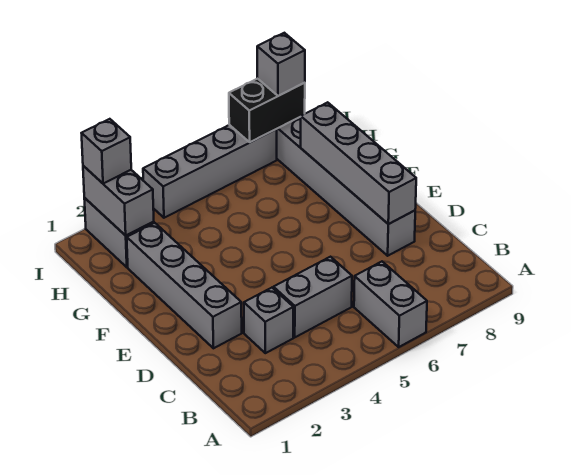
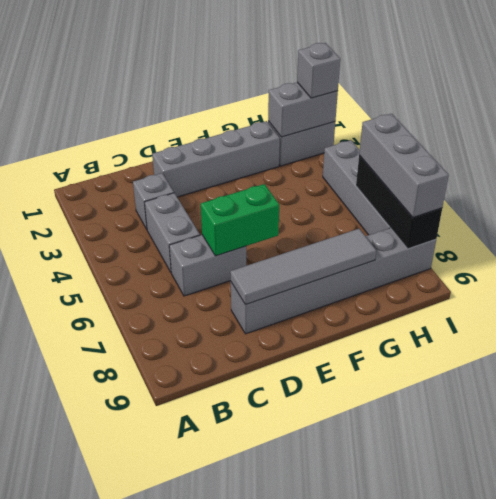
grey brick A6:B6 level 1 -> grey brick C6:D6 level 1
none -> green brick D6:E6 level 2
grey brick D8:G8 level 2 -> grey tile D8:G8 level 2
black brick I7:I8 level 2 -> black brick I6:I8 level 2
grey brick I8 level 3 -> grey brick I6:I8 level 3

